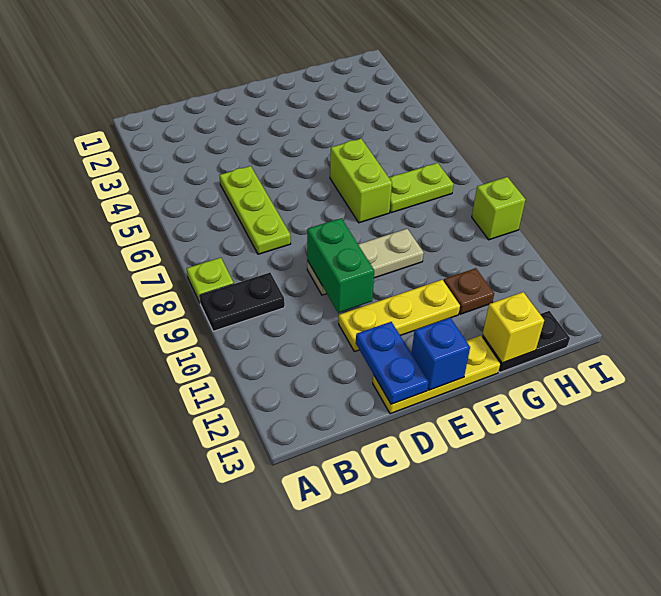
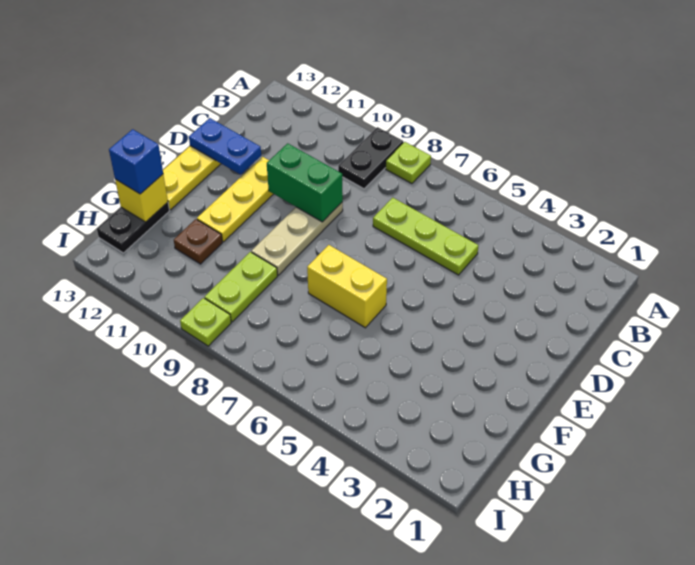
blue brick E13 level 2 -> blue brick G13 level 3
lime brick F6:F7 level 1 -> yellow brick F6:F7 level 1
lime plate G7:H7 level 1 -> lime plate G9:H9 level 1
lime brick I9 level 1 -> lime plate I9 level 1

